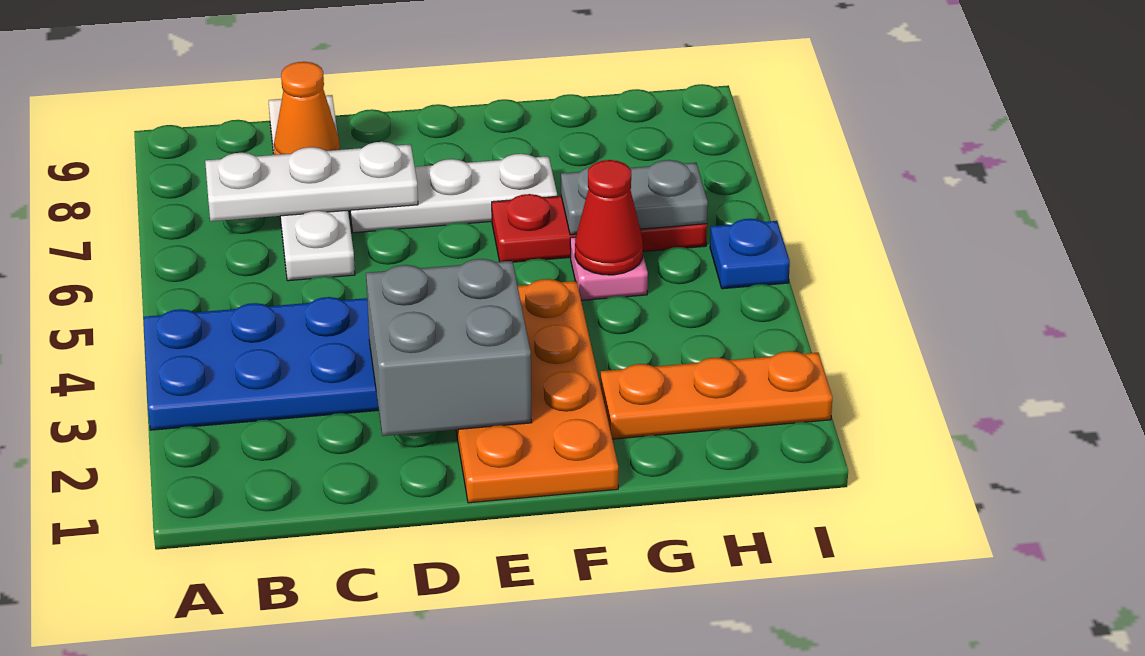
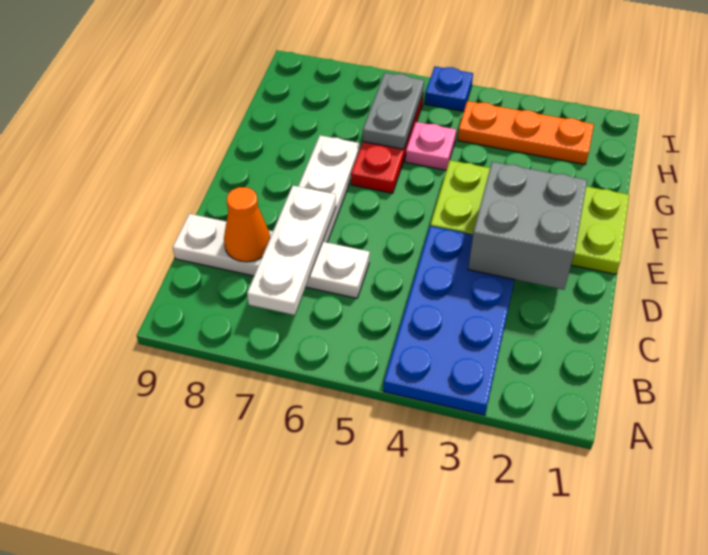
orange plate E1:F4 level 1 -> lime plate E1:F4 level 1
orange plate G2:I2 level 1 -> orange plate H2:H4 level 1
red cone G5 level 2 -> none

